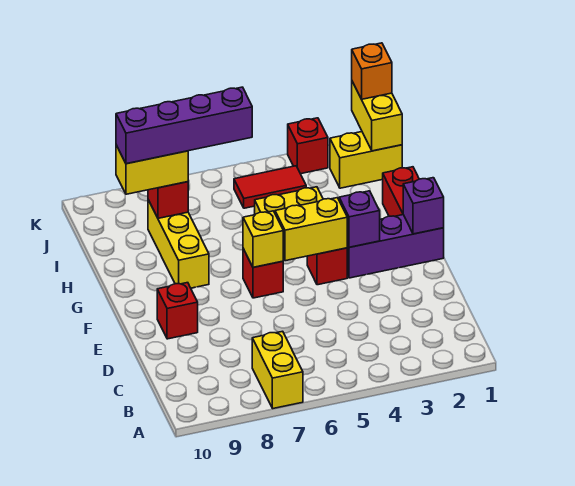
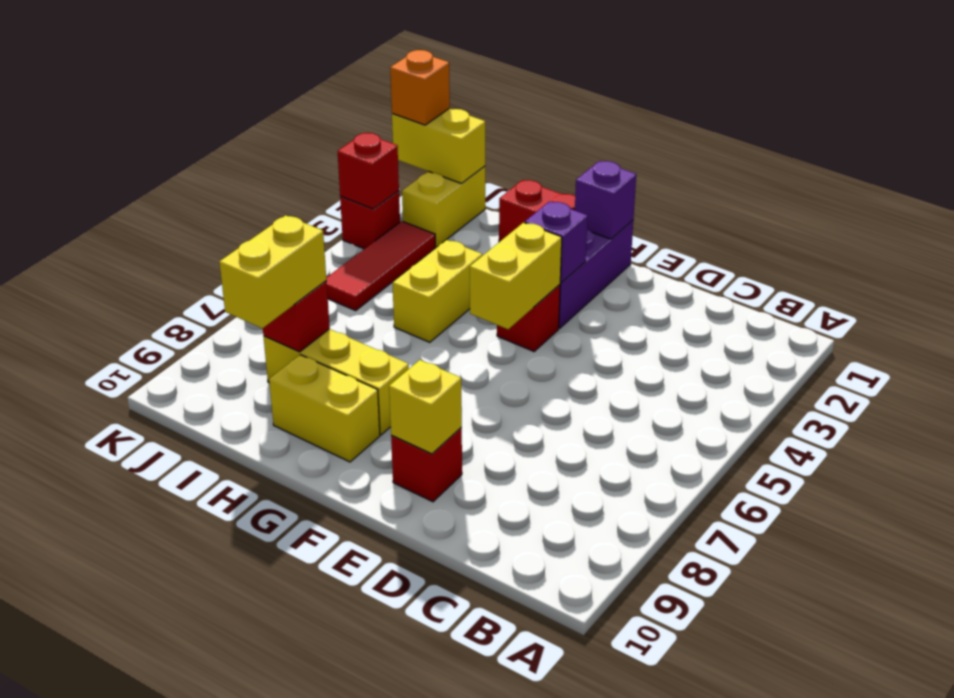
yellow brick A7:B7 level 1 -> yellow brick G9:H9 level 1
red brick F6 level 1 -> red brick K3 level 2
yellow brick F6 level 2 -> yellow brick E9 level 2
purple brick I6:I9 level 4 -> none
red tile J4:J5 level 1 -> red tile J3:J5 level 1

